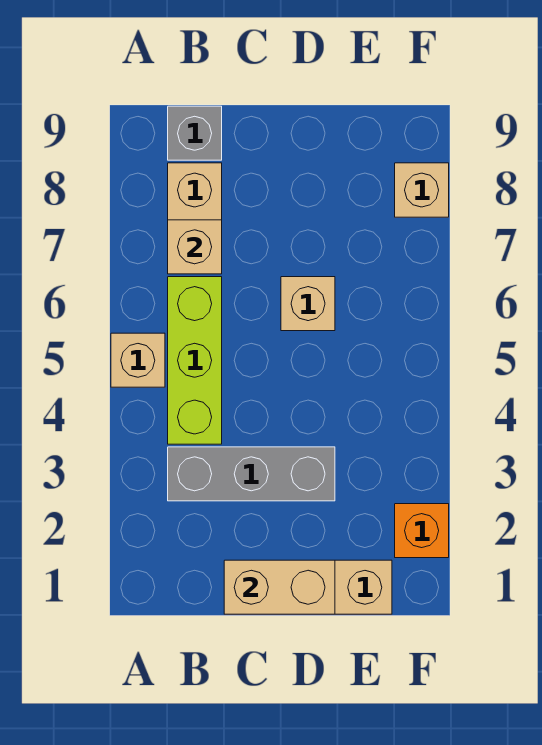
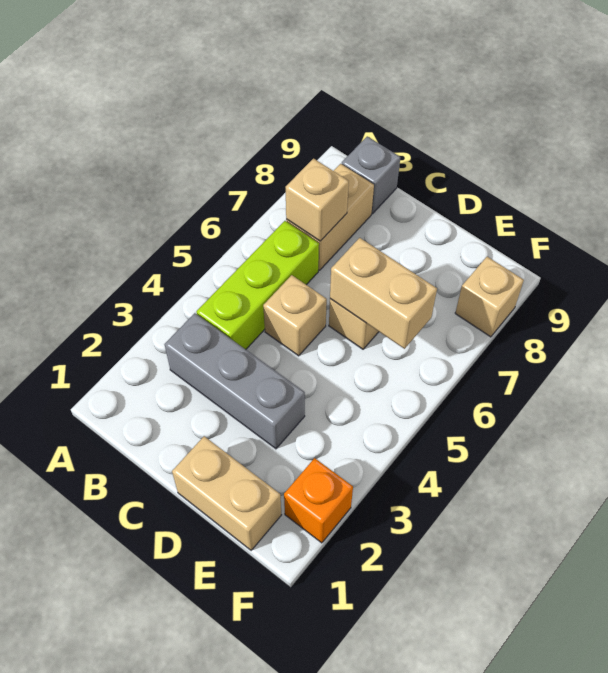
tan brick A5 level 1 -> tan brick C5 level 1
tan brick C1:D1 level 2 -> tan brick D6:E6 level 2

